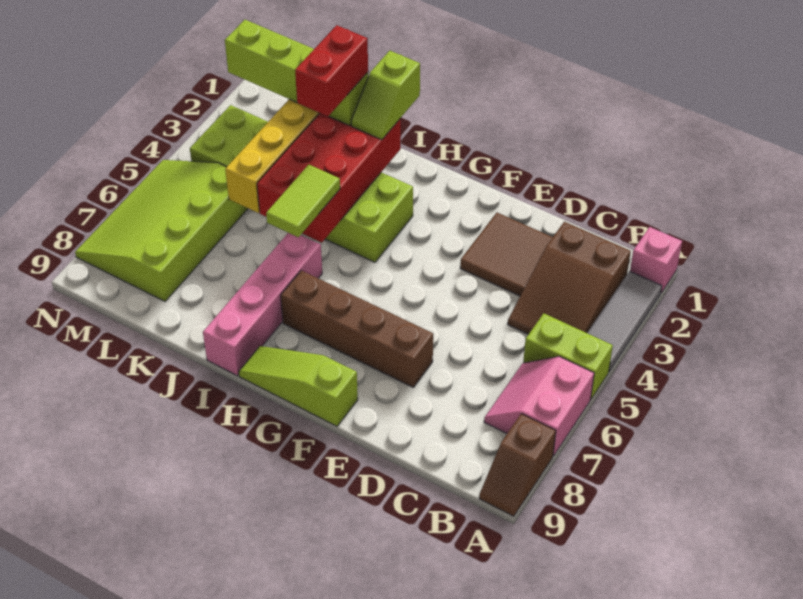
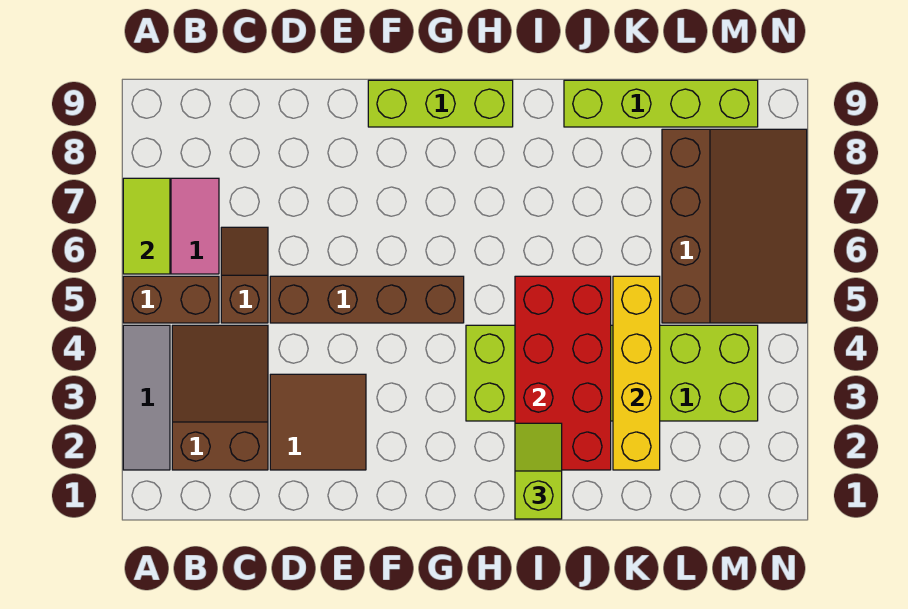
pink brick A1 level 1 -> none
lime brick A5:B5 level 1 -> brown brick A5:B5 level 1
brown slope A8:A9 level 1 top 8 -> brown slope C5:C6 level 1 top 5
brown brick E7:H7 level 1 -> brown brick D5:G5 level 1
lime slope F9:H9 level 1 top F -> lime brick F9:H9 level 1
lime tile I5:I6 level 3 -> lime tile A6:A7 level 2
pink brick I6:I9 level 1 -> none
lime brick J2:M2 level 3 -> lime brick J9:M9 level 1
red brick J2:J3 level 4 -> none
lime slope L5:N8 level 1 top L -> brown slope L5:N8 level 1 top L

